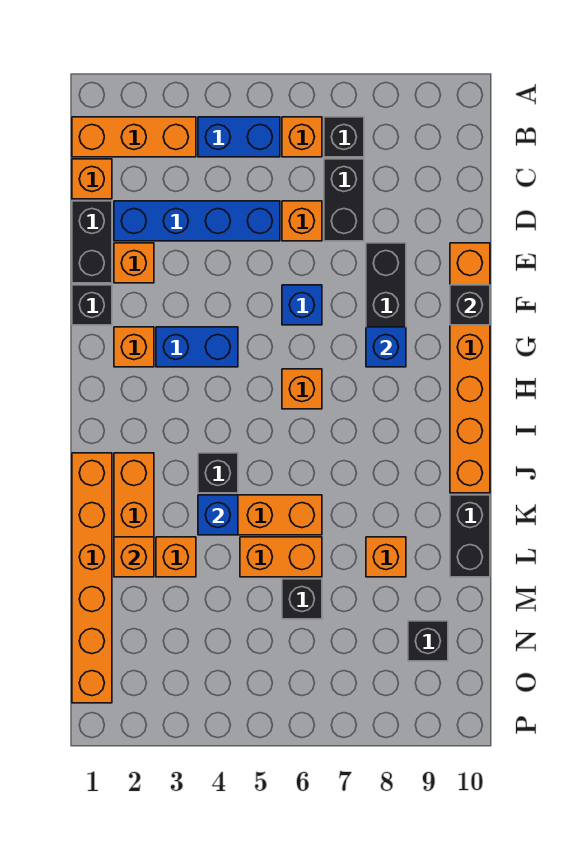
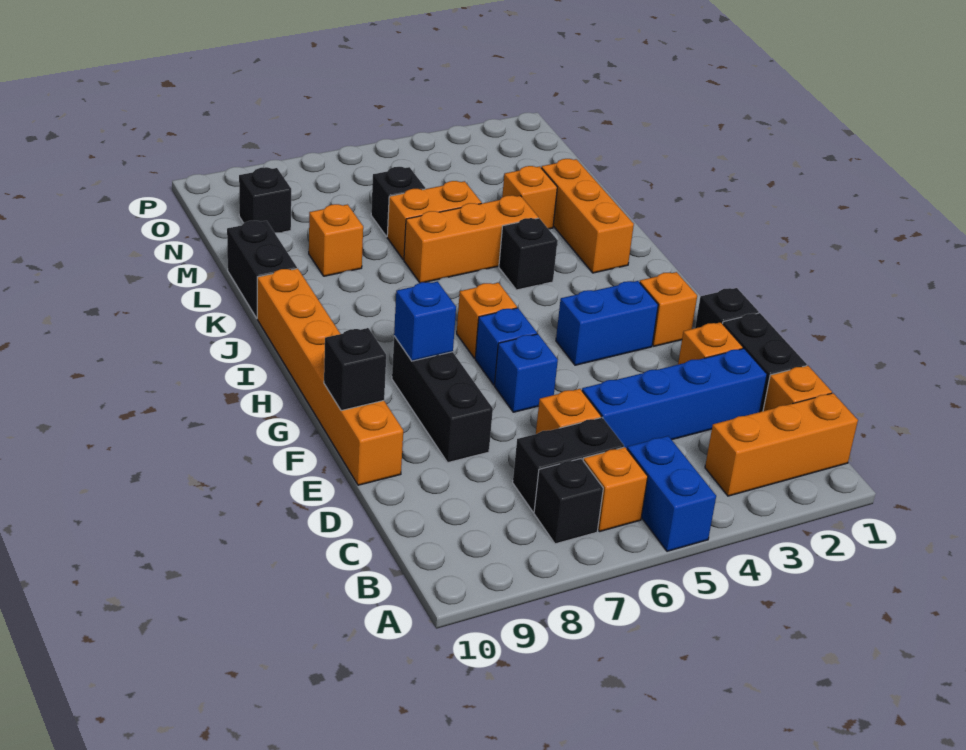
blue brick B4:B5 level 1 -> blue brick A5:B5 level 1
black brick C7:D7 level 1 -> black brick C6:C7 level 1
orange brick J1:O1 level 1 -> none
blue brick K4 level 2 -> blue brick G6 level 1
orange brick L2 level 2 -> none

